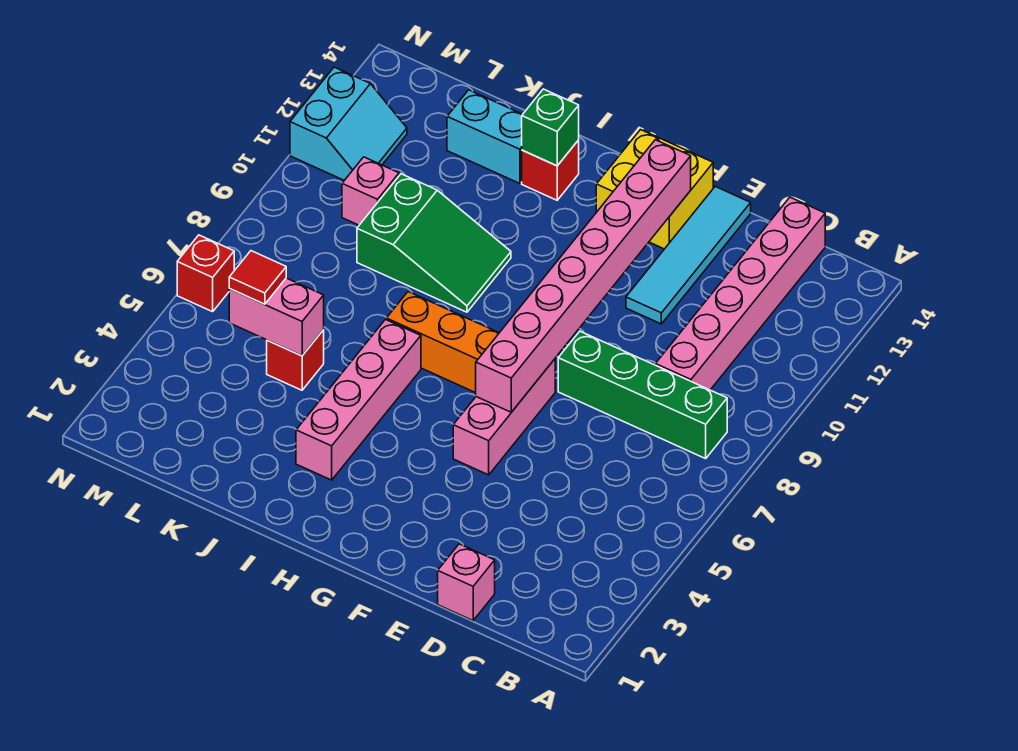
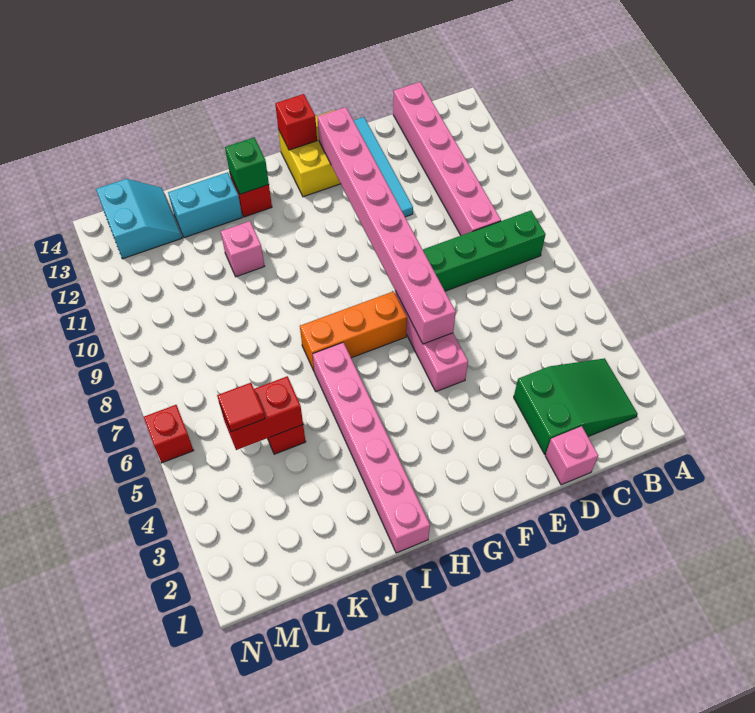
none -> red brick G14 level 2
pink brick I3:I6 level 1 -> pink brick I1:I6 level 1
green slope I9:K10 level 1 top K -> green slope B2:D3 level 1 top D
pink brick K5:L5 level 2 -> red brick K5:L5 level 2
pink brick L10 level 1 -> pink brick J11 level 1
cyan slope M11:N12 level 1 top N -> cyan slope L13:M14 level 1 top M

